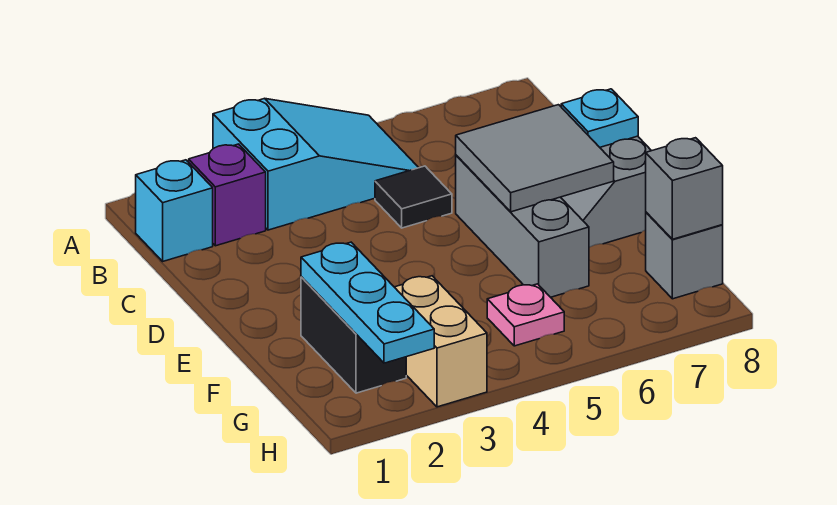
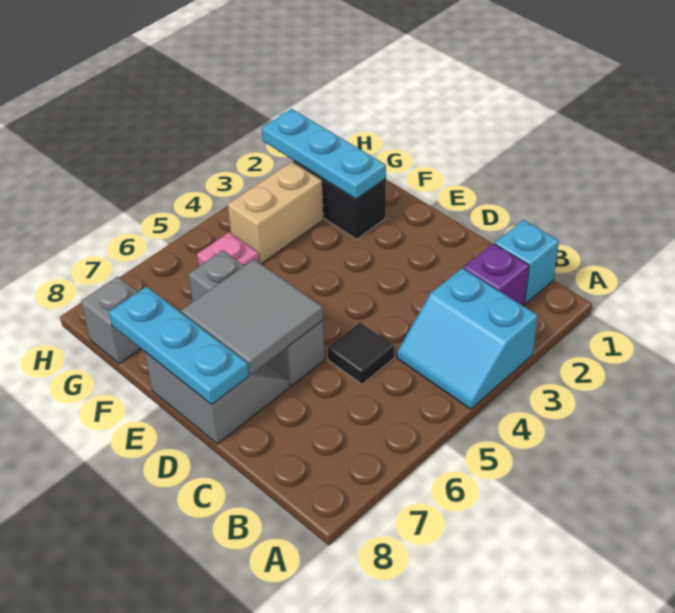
cyan slope A3:B5 level 1 top 3 -> cyan slope A3:B4 level 1 top 3
cyan plate D8 level 2 -> cyan plate D8:F8 level 2
tan brick G3:H3 level 1 -> tan brick G3:G4 level 1
grey brick G8 level 2 -> none

